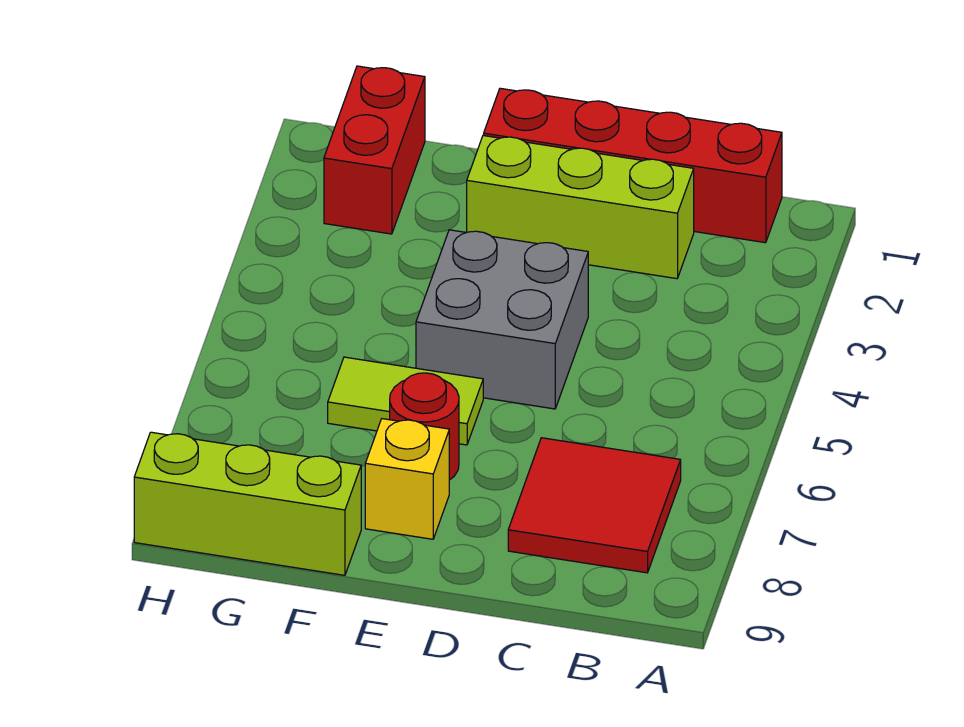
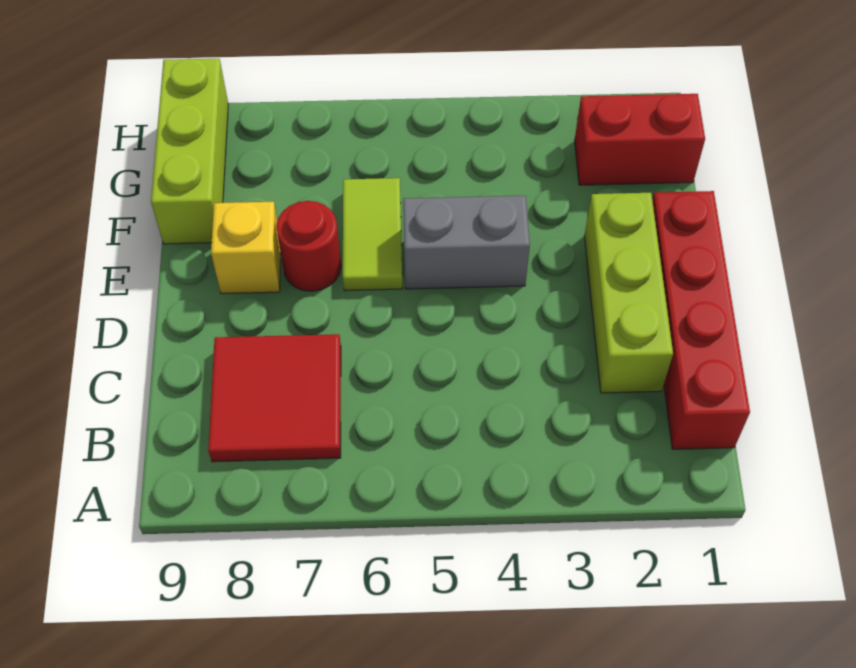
grey brick D4:E5 level 1 -> grey brick E4:E5 level 1

